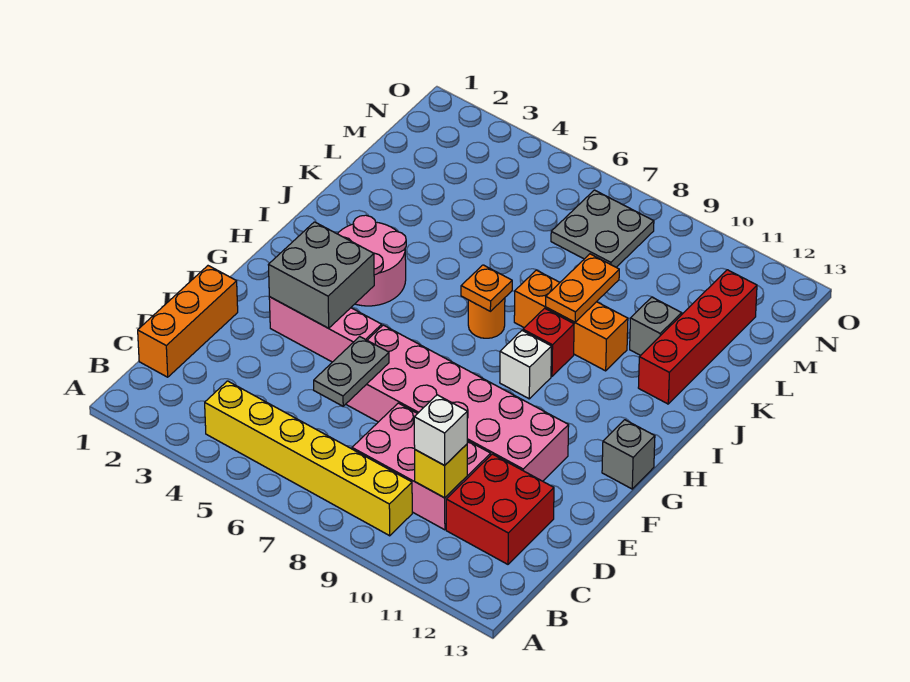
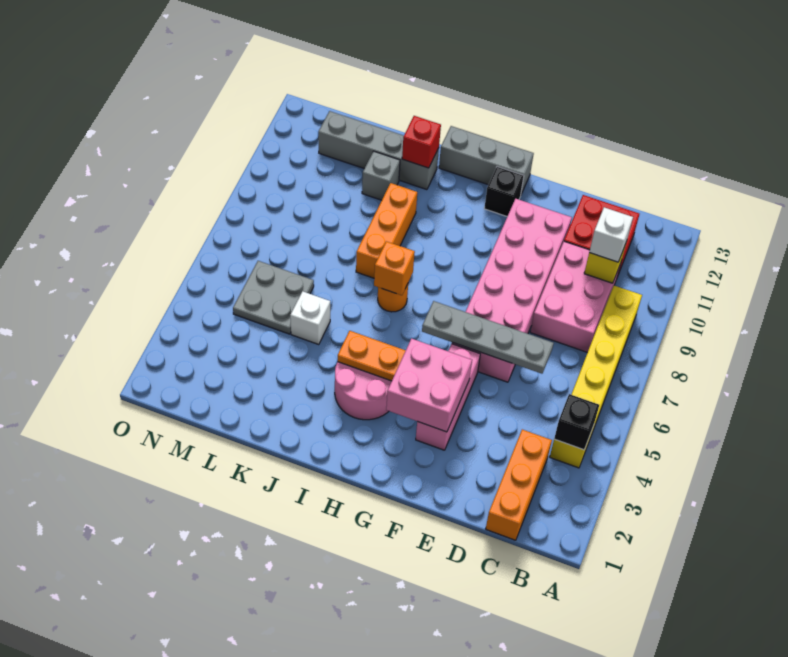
none -> black brick B4 level 2
orange brick C1:E1 level 1 -> orange brick C1:C3 level 1
grey plate D6:E6 level 2 -> grey plate D6:G6 level 2
grey brick F3:G4 level 2 -> pink brick F3:G4 level 2
none -> black brick G12 level 1
grey brick G13 level 1 -> grey brick G13:I13 level 1
white brick H9 level 1 -> white brick K5 level 1
orange plate I7 level 2 -> orange brick I7 level 2
red brick I9 level 1 -> red brick J12 level 2
orange plate J9:K9 level 2 -> orange plate H4:I4 level 2
red brick J12:M12 level 1 -> grey brick J12:M12 level 1
grey plate M7:N8 level 1 -> grey plate L5:M6 level 1

